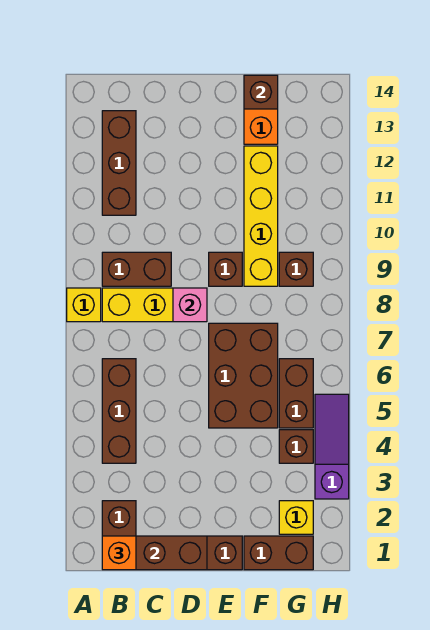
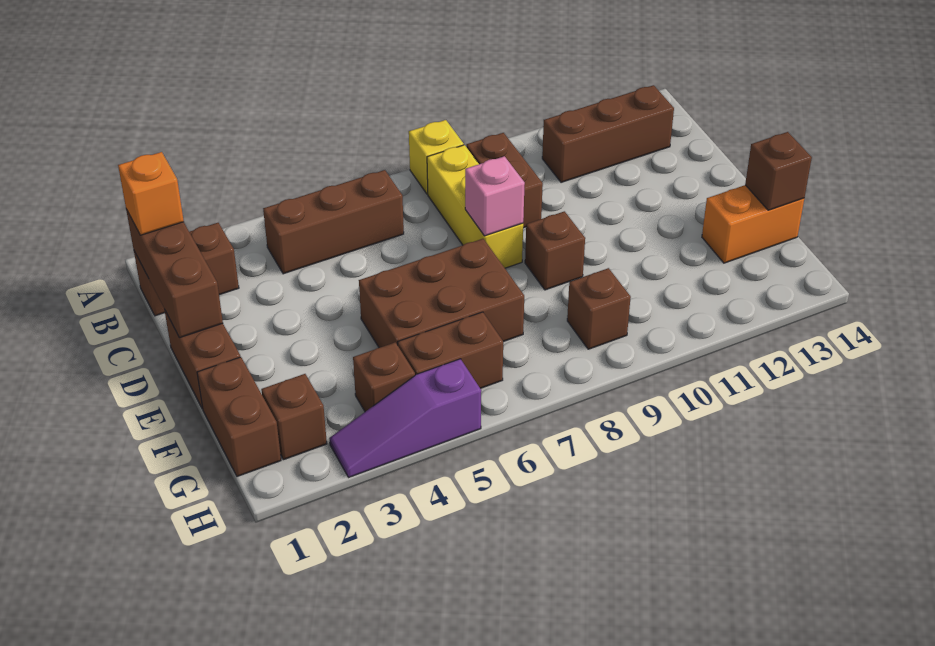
yellow brick F9:F12 level 1 -> none
yellow brick G2 level 1 -> brown brick G2 level 1
purple slope H3:H5 level 1 top 3 -> purple slope H3:H5 level 1 top 5

